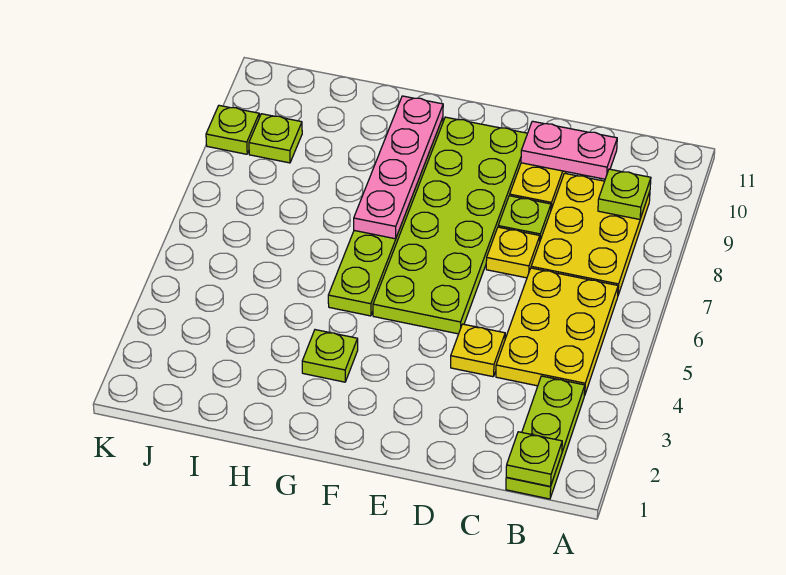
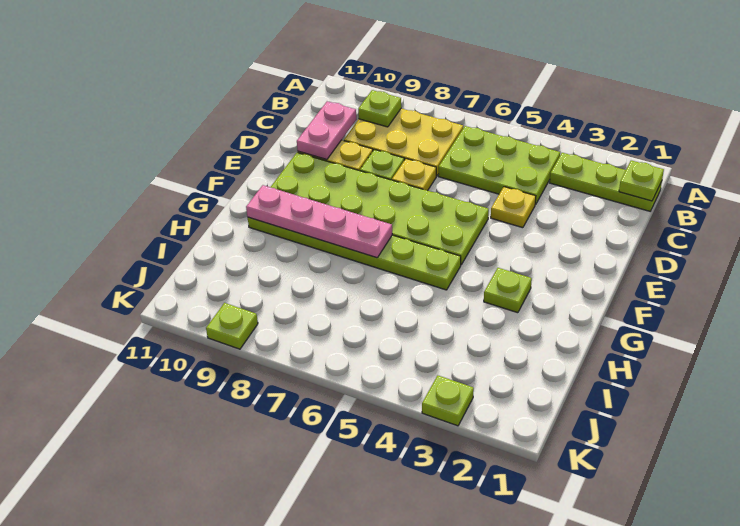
yellow plate B4:C6 level 1 -> lime plate B4:C6 level 1
lime plate J9 level 1 -> lime plate K3 level 1

